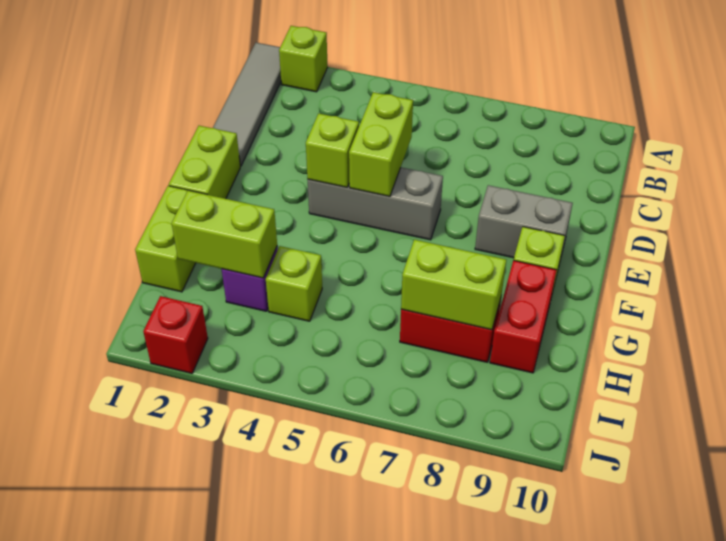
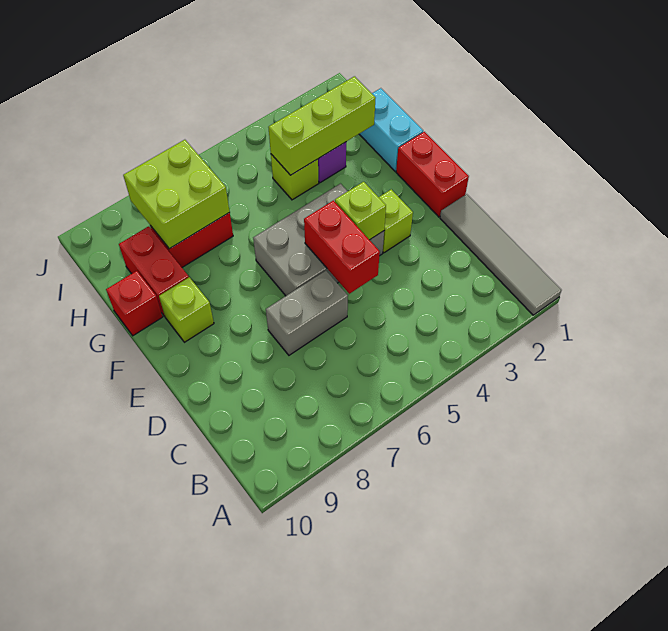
lime brick A2 level 1 -> lime brick E3 level 1
lime brick D5:E5 level 2 -> red brick D5:E5 level 2
lime brick E1:F1 level 1 -> red brick E1:F1 level 1
grey brick E4:E6 level 1 -> grey brick E4:F6 level 1
grey brick E8:E9 level 1 -> grey brick D6:D7 level 1
lime brick G1:H1 level 1 -> cyan brick G1:H1 level 1
lime brick H2:H3 level 2 -> lime brick H2:H4 level 2
lime brick H7:H8 level 2 -> lime brick H7:I8 level 2
red brick J2 level 1 -> red brick G10 level 1

